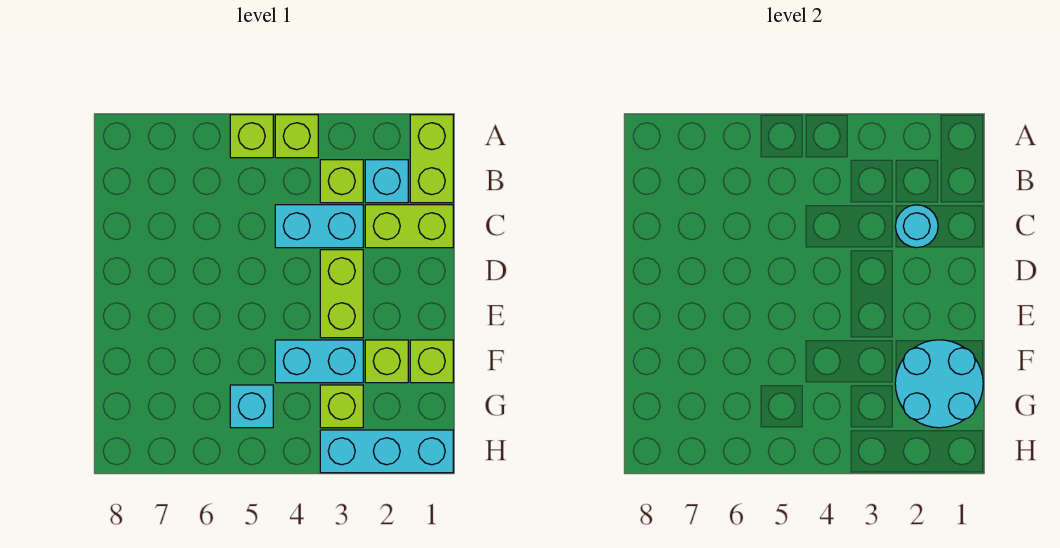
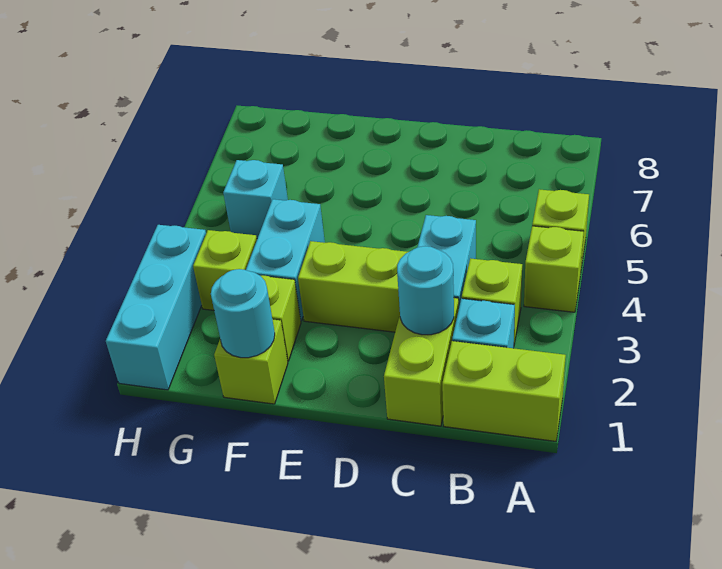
cyan round brick F1:G2 level 2 -> cyan round brick F1 level 2

